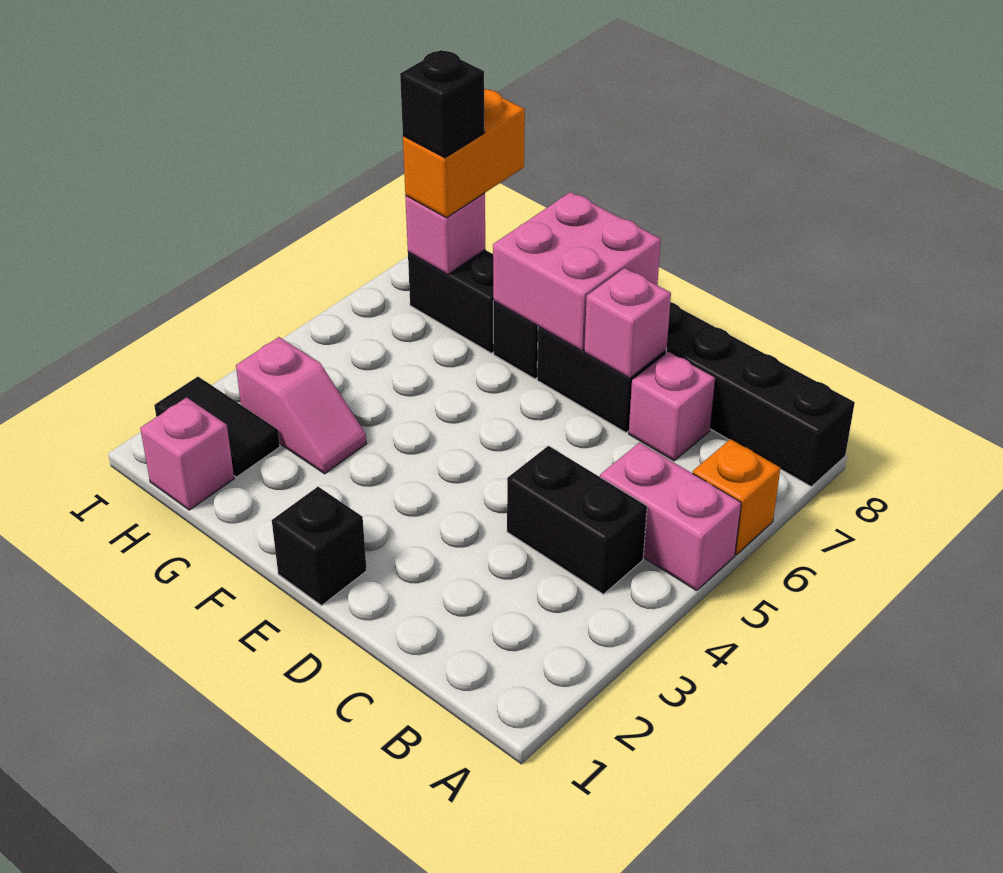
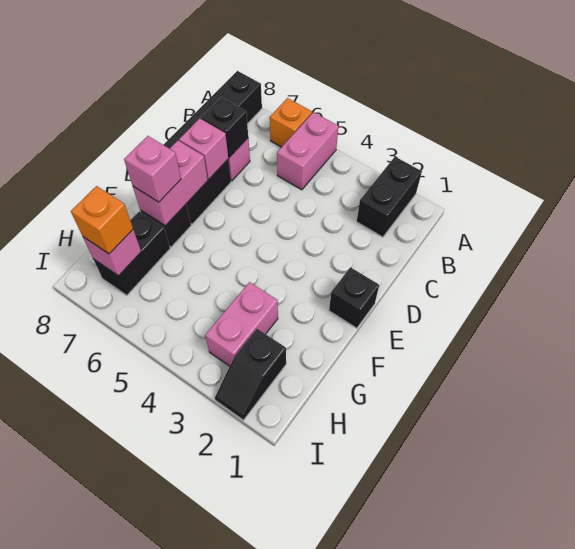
black brick B4:C4 level 1 -> black brick A2:B2 level 1
pink brick E7:F8 level 2 -> pink brick E7:F7 level 2
pink slope G3:H3 level 1 top H -> pink brick G3:H3 level 1
pink brick H1 level 1 -> pink brick F7 level 3
black tile H2:I2 level 1 -> black slope H2:I2 level 1 top H
orange brick H7:H8 level 3 -> orange brick H7 level 3
black brick H7 level 4 -> black brick C7 level 2

